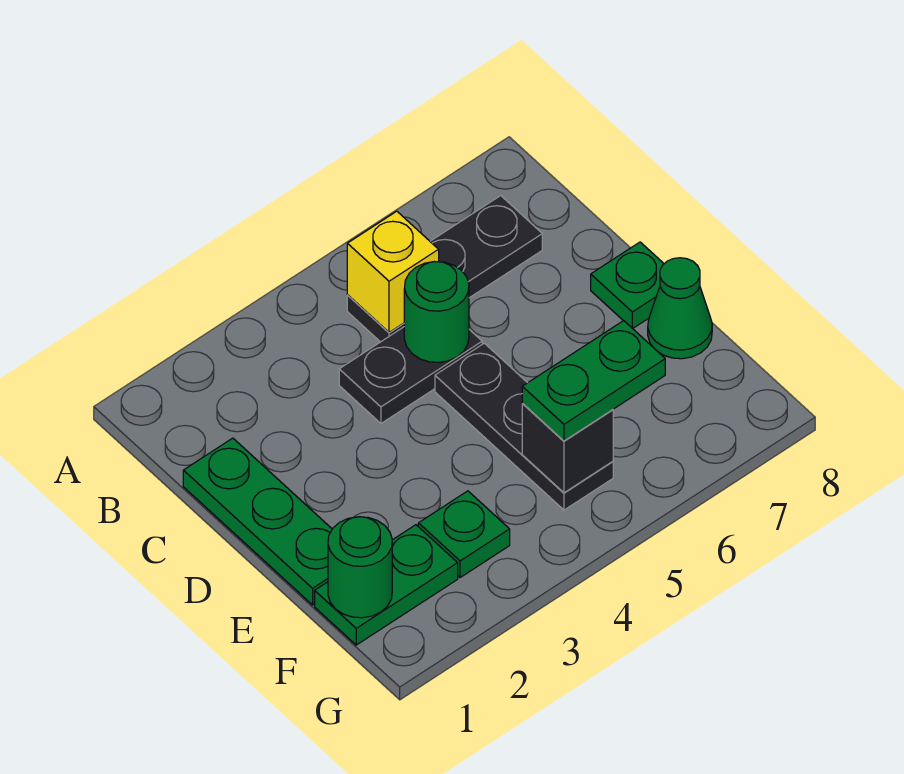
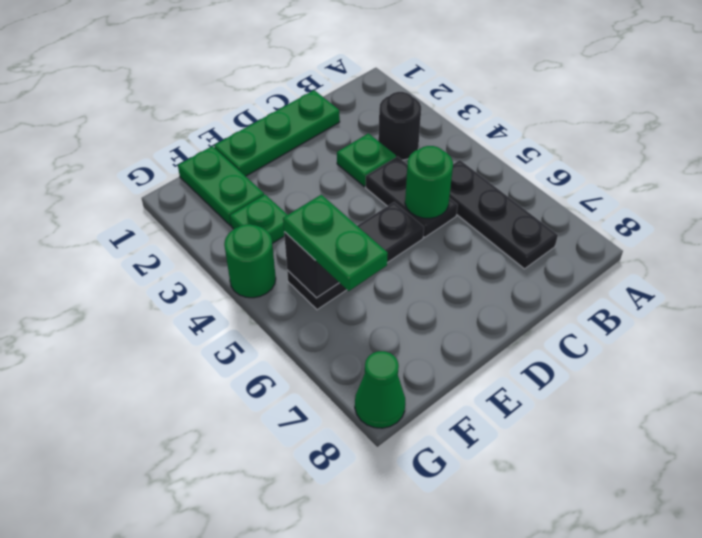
none -> black round brick B3 level 1
yellow brick B5 level 2 -> none
green plate D8 level 1 -> green plate C3 level 1
green cone E8 level 1 -> green cone G8 level 1
green round brick F1 level 2 -> green round brick G4 level 1

